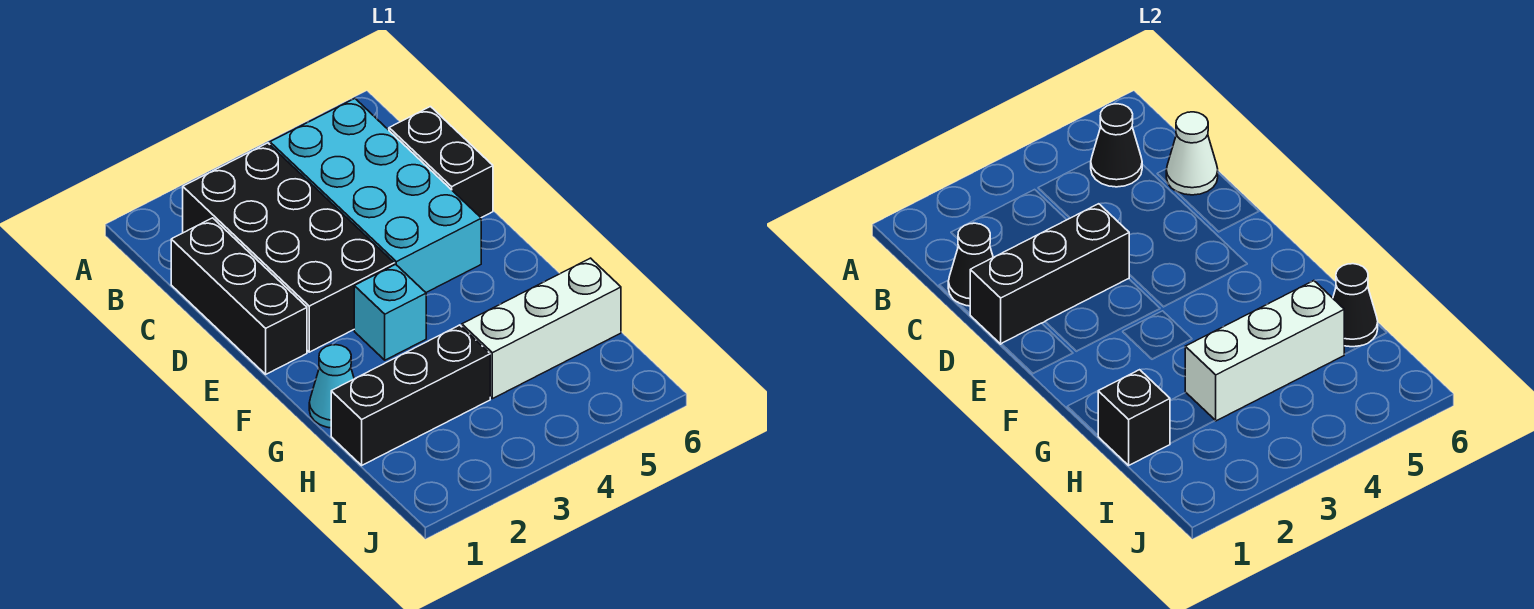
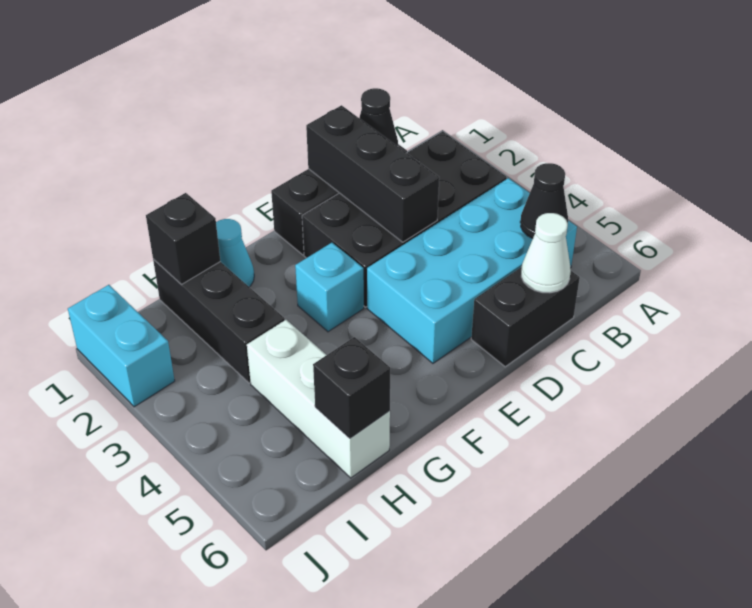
white brick H3:H5 level 2 -> none
black cone H6 level 2 -> black brick H6 level 2
none -> cyan brick J1:J2 level 1

